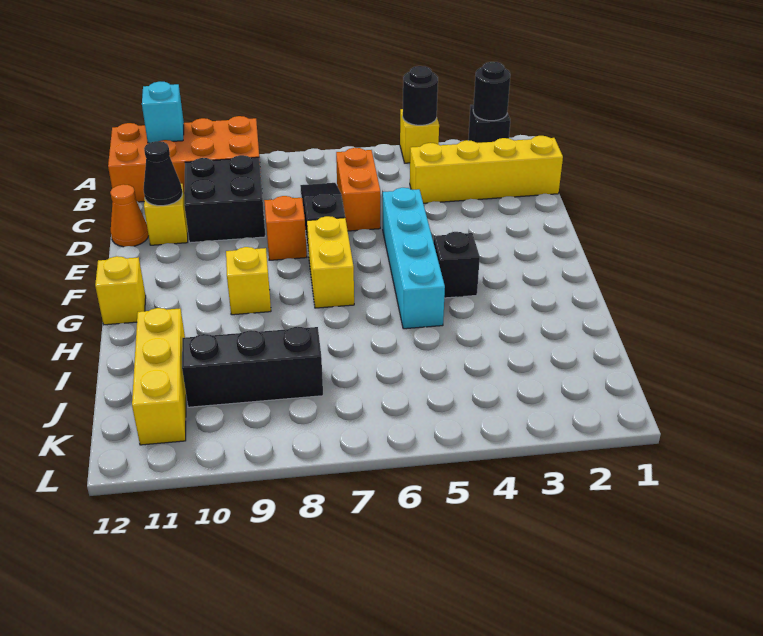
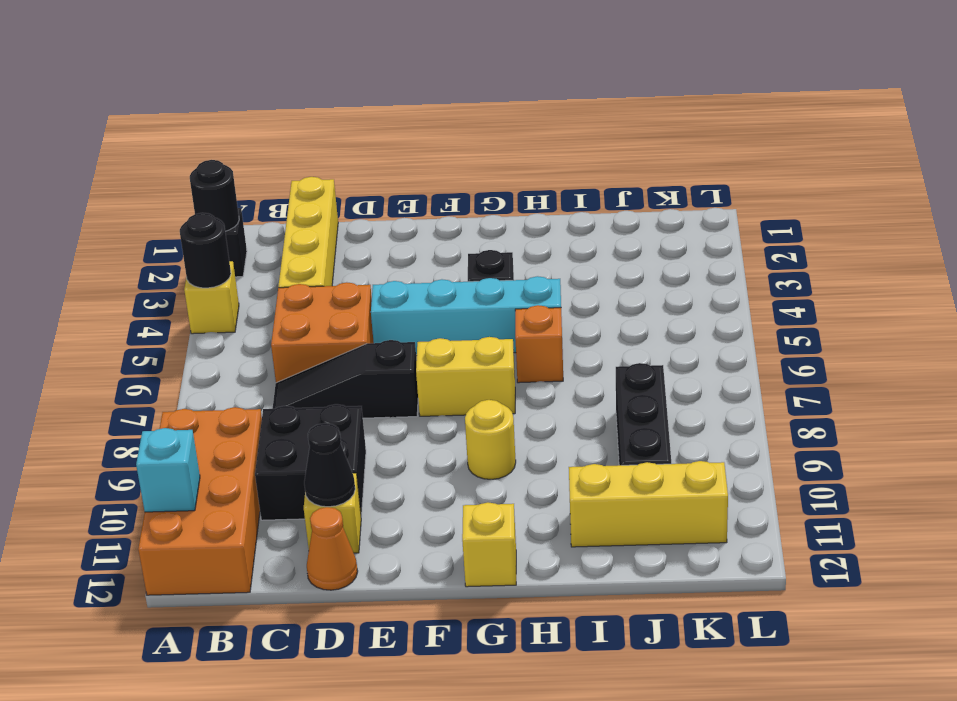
orange brick C6:D6 level 1 -> orange brick C5:D6 level 1
orange brick E8 level 1 -> orange brick H6 level 1
yellow brick G9 level 1 -> yellow round brick G9 level 1

